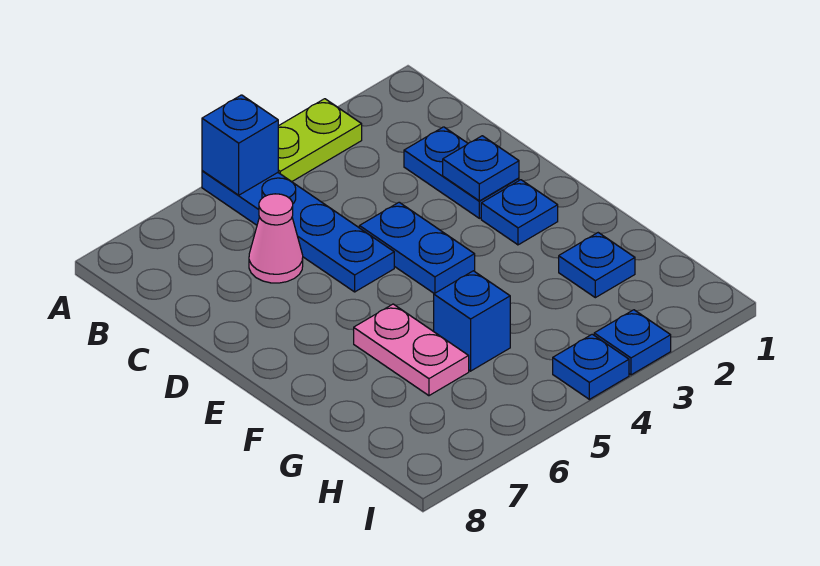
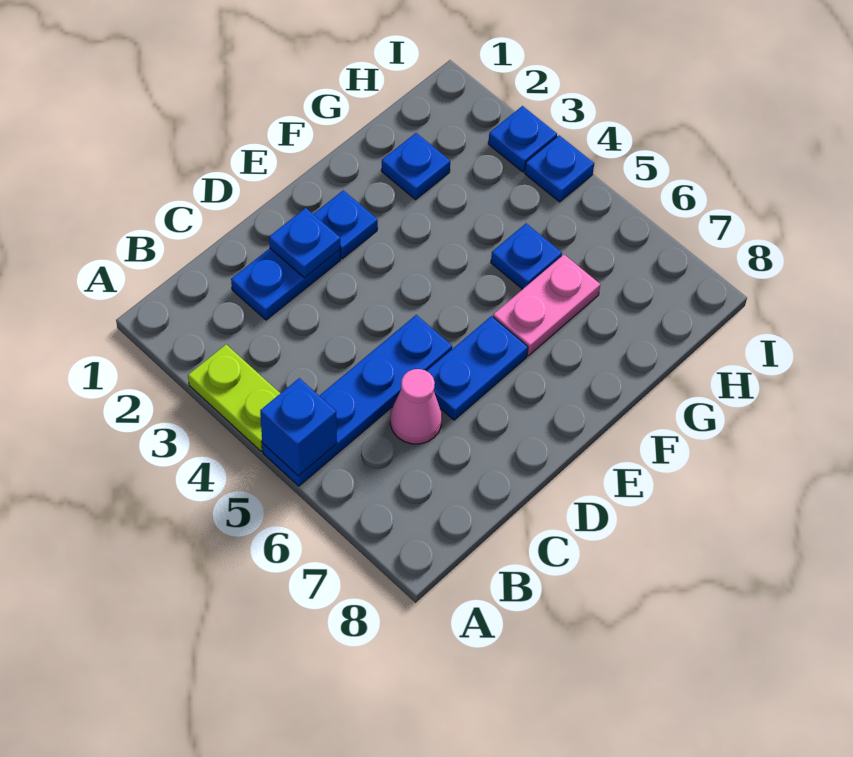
blue plate D4:E4 level 1 -> blue plate D6:E6 level 1
blue brick G5 level 1 -> blue plate G5 level 1

